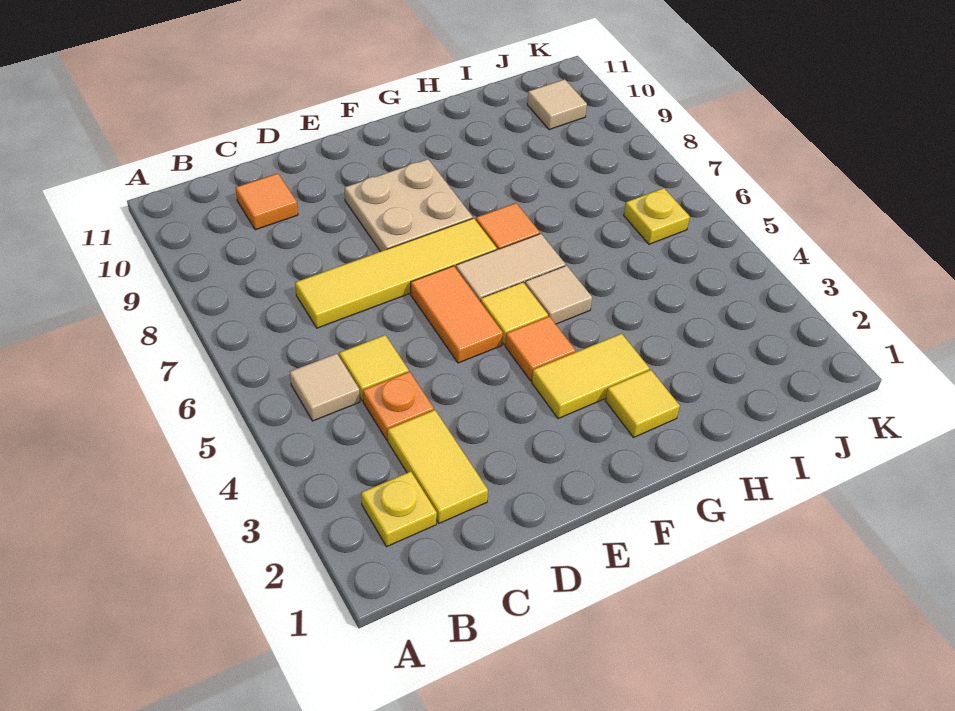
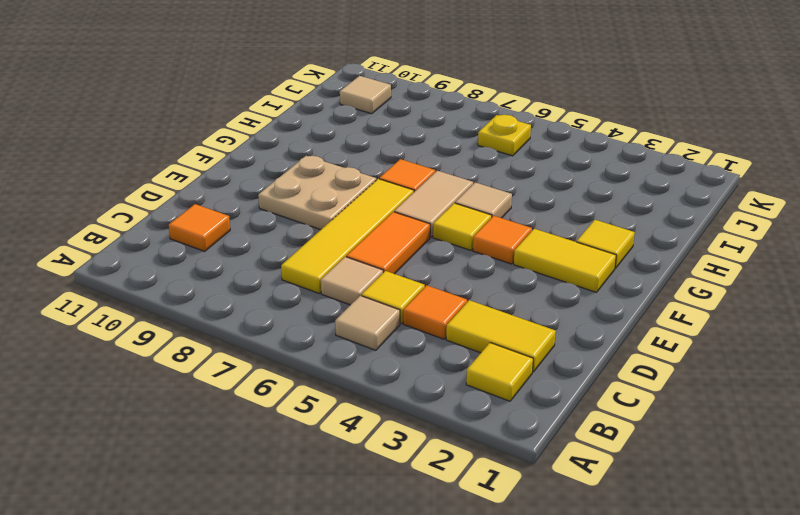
yellow plate B2 level 1 -> yellow tile B2 level 1
orange plate C4 level 1 -> orange tile C4 level 1
none -> tan tile C6 level 1
orange tile E5:E6 level 1 -> orange tile D6:E6 level 1
yellow tile F3:G3 level 1 -> yellow tile F2:F3 level 1

